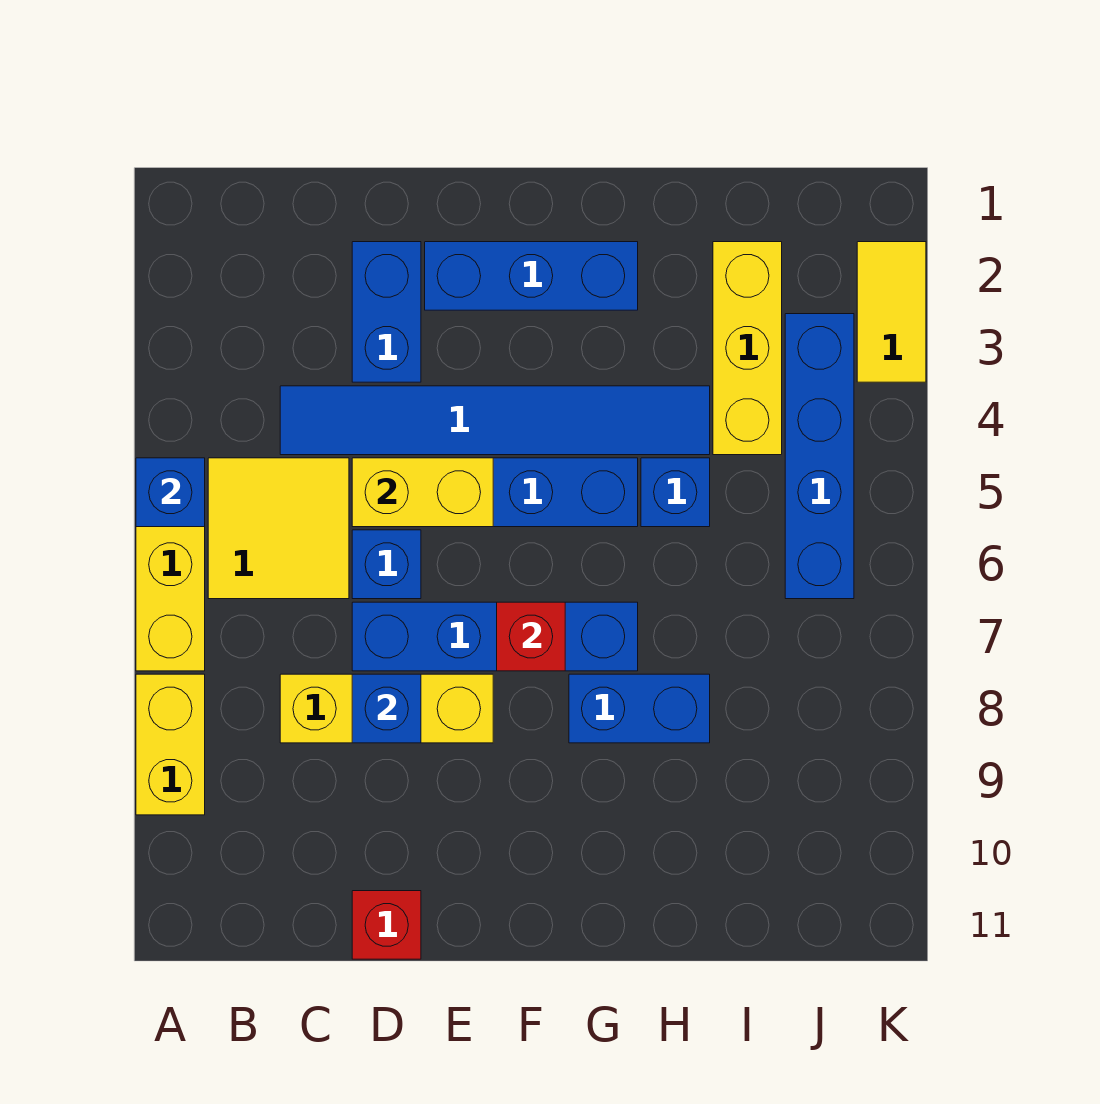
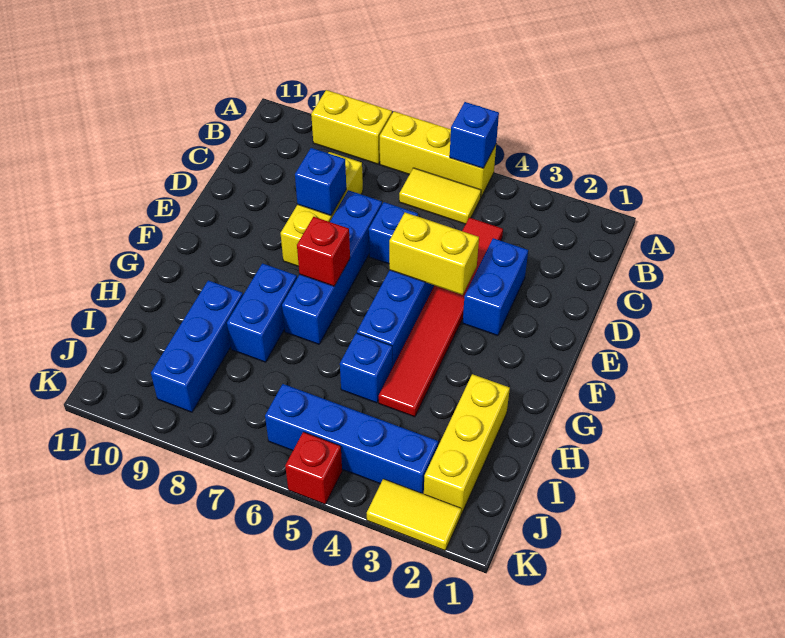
yellow tile B5:C6 level 1 -> yellow tile B5:B6 level 1
blue tile C4:H4 level 1 -> red tile C4:H4 level 1
blue brick D2:D3 level 1 -> blue brick D3:E3 level 1
yellow brick D5:E5 level 2 -> yellow brick E4:E5 level 2
red brick D11 level 1 -> red brick K5 level 1
blue brick E2:G2 level 1 -> blue brick H9:J9 level 1
yellow brick I2:I4 level 1 -> yellow brick H2:J2 level 1

